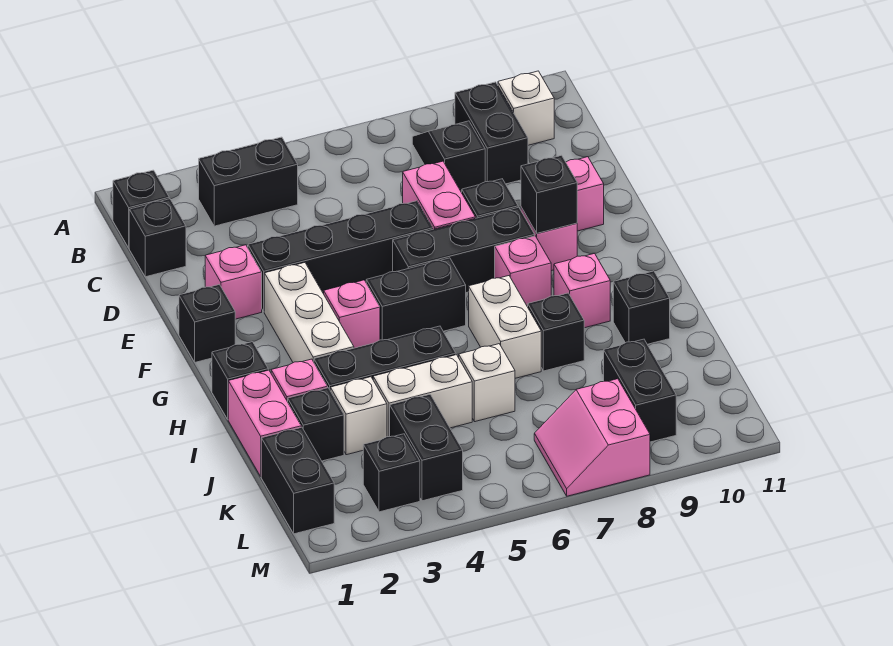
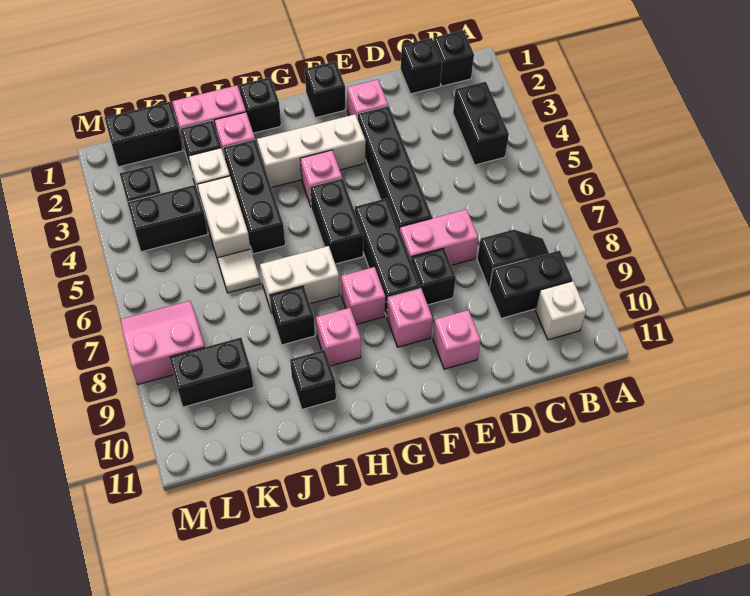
black brick F9 level 2 -> none
white brick J6 level 1 -> white tile J6 level 1

